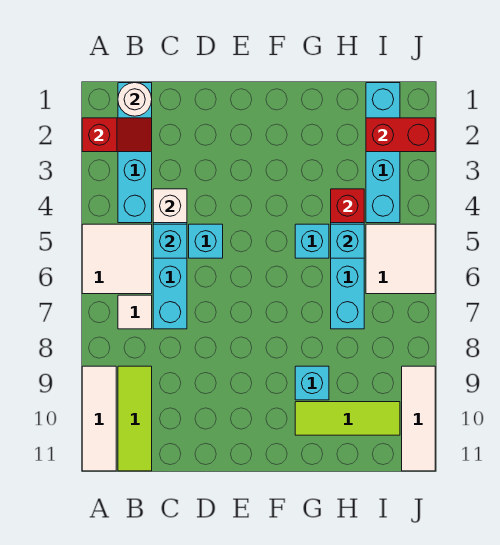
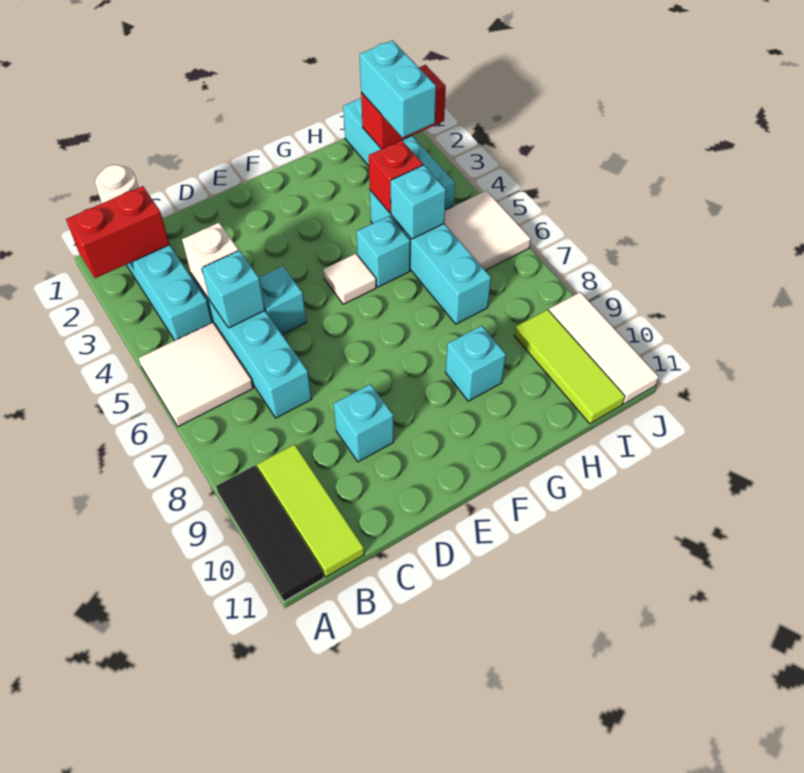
red slope A2:B2 level 2 top A -> red brick A2:B2 level 2
white tile A9:A11 level 1 -> black tile A9:A11 level 1
white tile B7 level 1 -> white tile F5 level 1
none -> cyan brick D9 level 1
lime tile G10:I10 level 1 -> lime tile I9:I11 level 1
none -> cyan brick I2:I3 level 3

